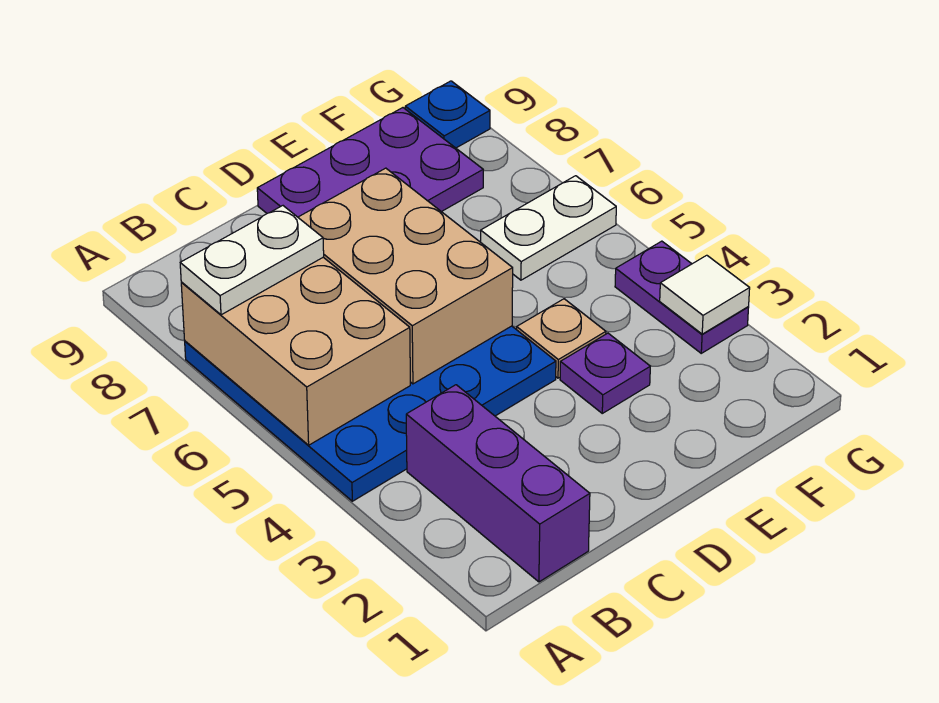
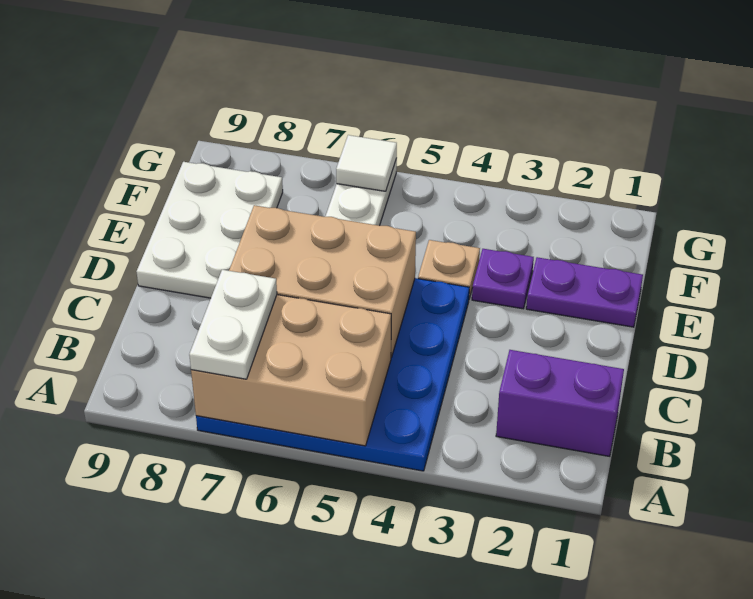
purple brick B1:B3 level 1 -> purple brick B1:B2 level 1
purple plate D8:F9 level 1 -> white plate D8:F9 level 1
purple plate G3:G4 level 1 -> purple plate E1:E2 level 1
white tile G3 level 2 -> white tile G6 level 2
blue plate G9 level 1 -> none

